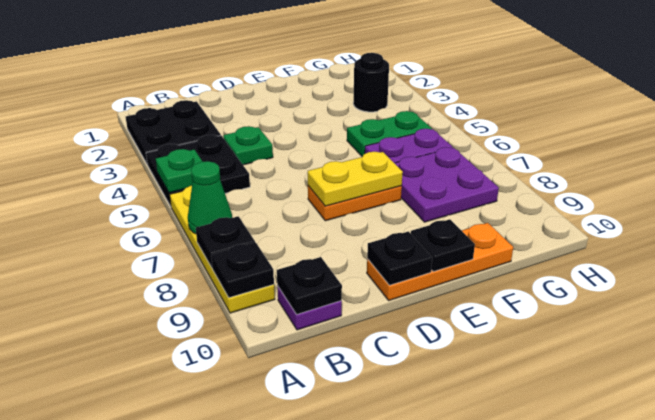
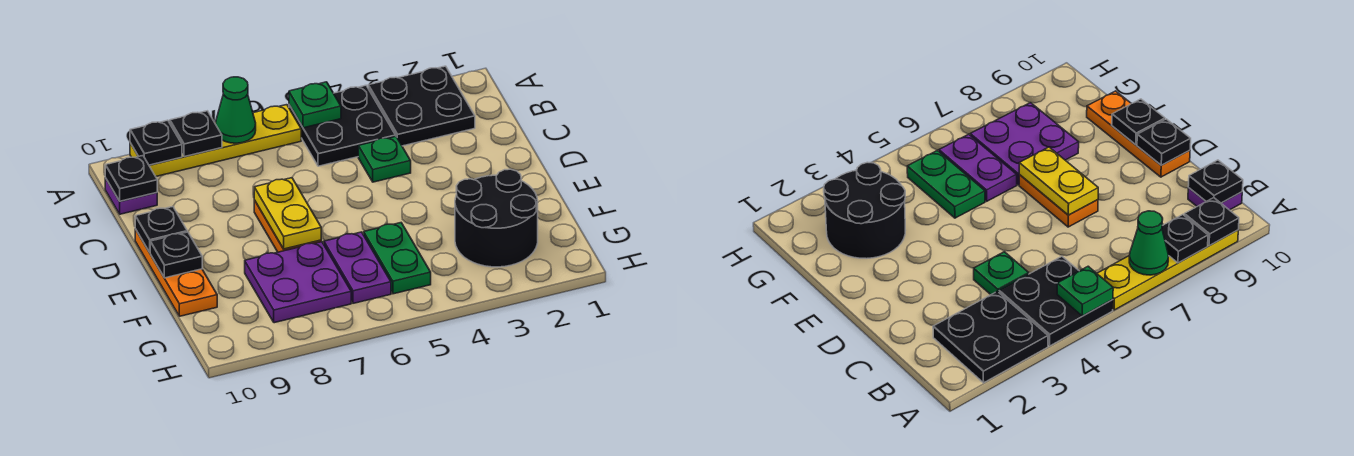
black round brick G3 level 1 -> black round brick F2:G3 level 1

